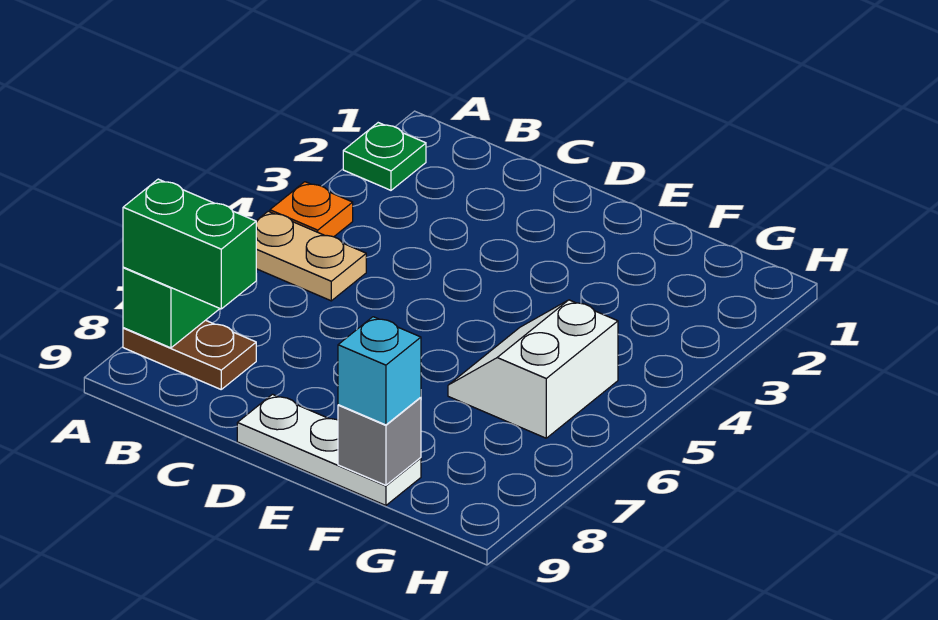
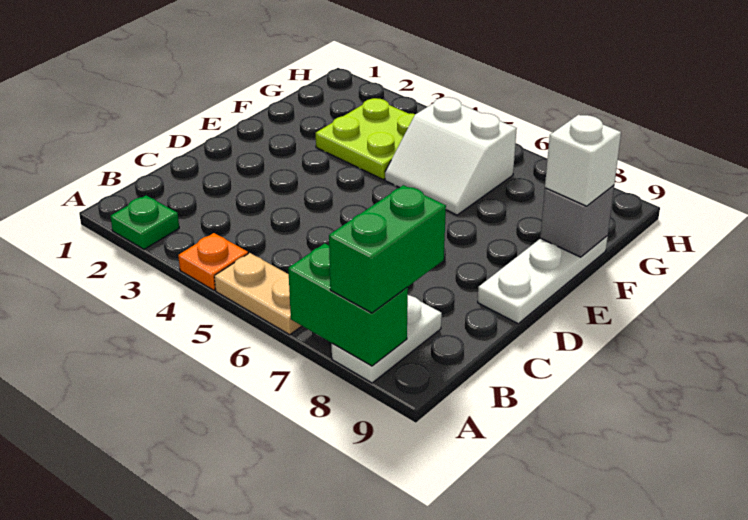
tan plate A5:B5 level 1 -> tan plate A5:A6 level 1
brown plate A8:B8 level 1 -> white plate A8:B8 level 1
none -> lime plate F3:G4 level 1
cyan brick F9 level 3 -> white brick F9 level 3

